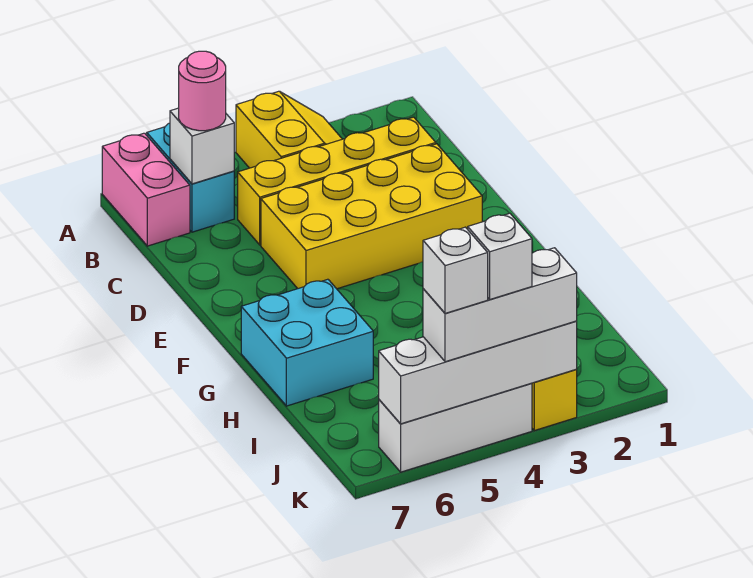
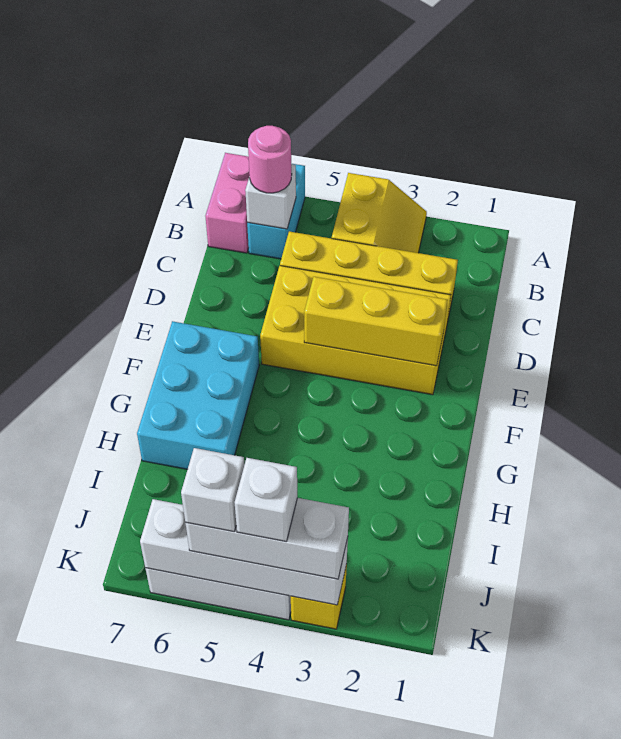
none -> yellow brick E2:E4 level 2
cyan brick G6:H7 level 1 -> cyan brick F6:H7 level 1

